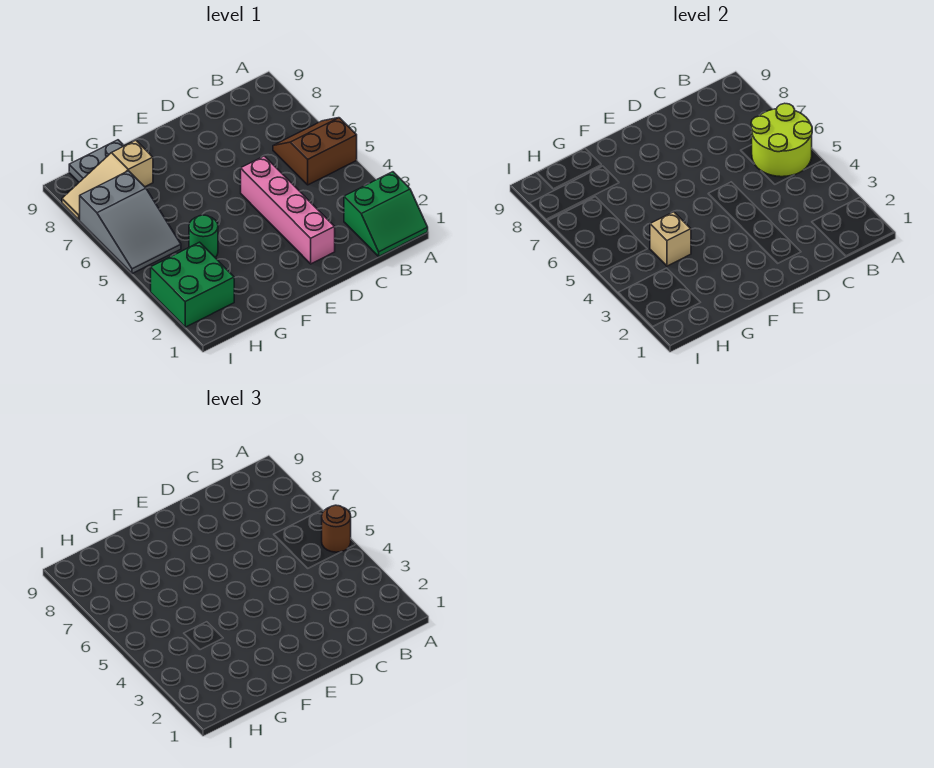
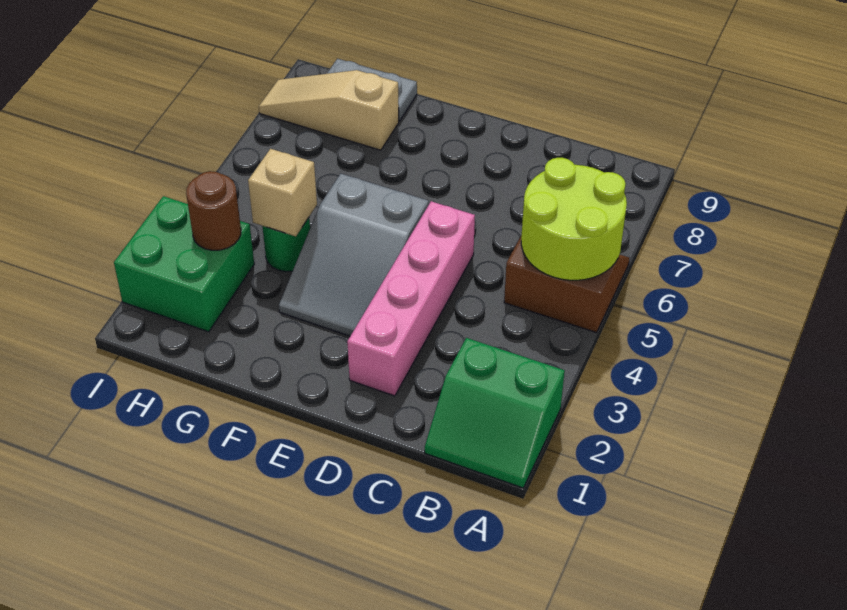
brown round brick A5 level 3 -> brown round brick H3 level 2
grey slope H5:I7 level 1 top 7 -> grey slope E3:F5 level 1 top 5

